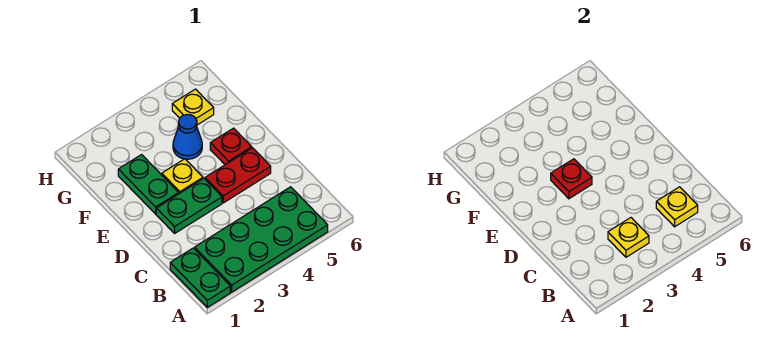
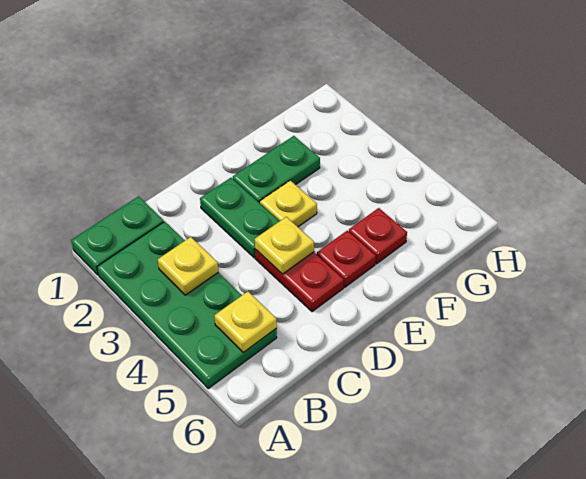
red plate E3 level 2 -> red plate F5 level 1
blue cone F4 level 1 -> none
yellow plate G5 level 1 -> yellow plate D4 level 2

